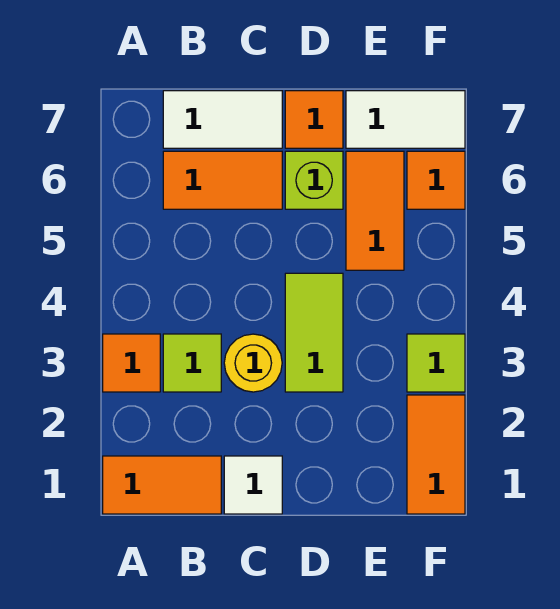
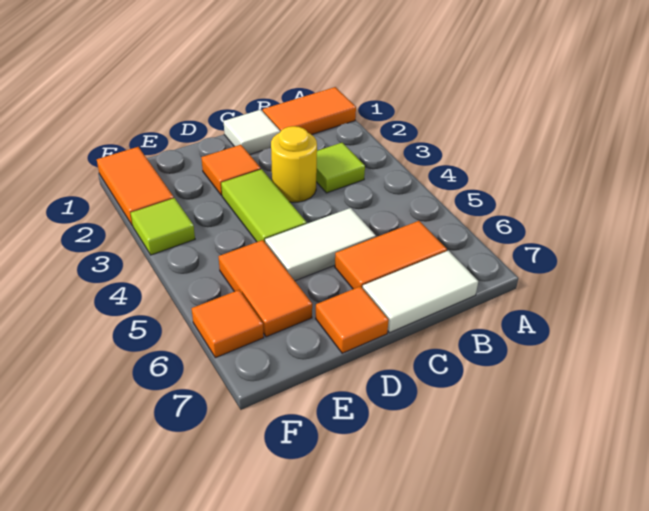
orange tile A3 level 1 -> orange tile D2 level 1
lime brick D6 level 1 -> none
white tile E7:F7 level 1 -> white tile C5:D5 level 1

